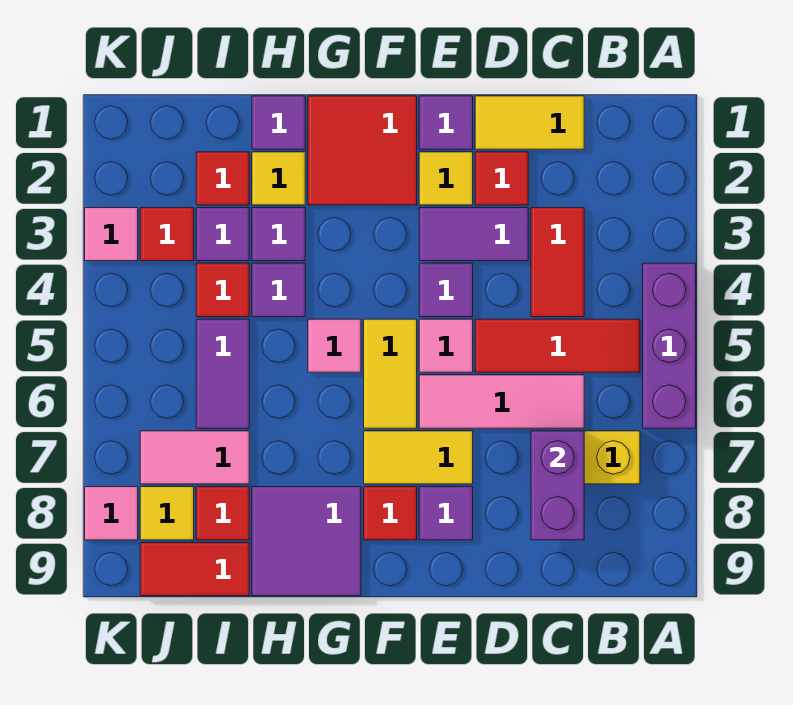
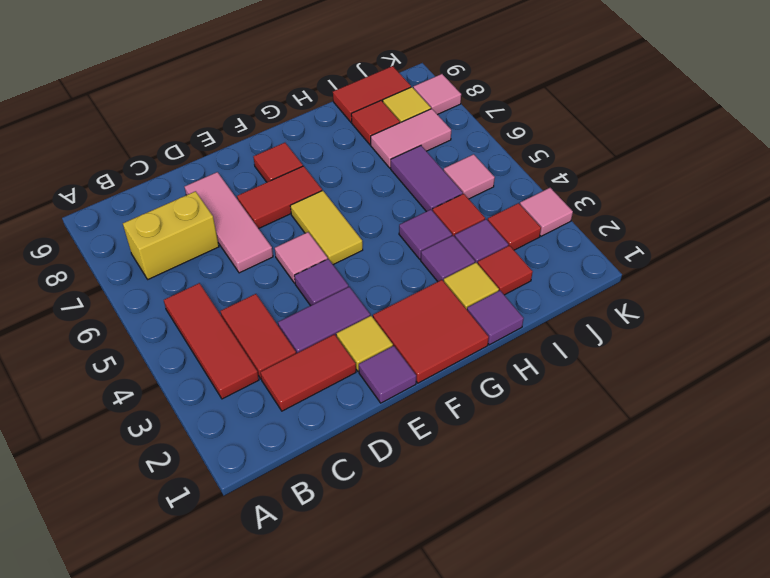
purple brick A4:A6 level 1 -> none
red tile B5:D5 level 1 -> red tile B3:B5 level 1
yellow tile C1:D1 level 1 -> none
pink tile C6:E6 level 1 -> pink tile D6:D8 level 1
purple brick C7:C8 level 2 -> none
red tile D2 level 1 -> red tile C2:D2 level 1
yellow tile E7:F7 level 1 -> red tile E7:F7 level 1
purple tile E8 level 1 -> none
pink tile G5 level 1 -> pink tile J5 level 1
purple tile G8:H9 level 1 -> none

